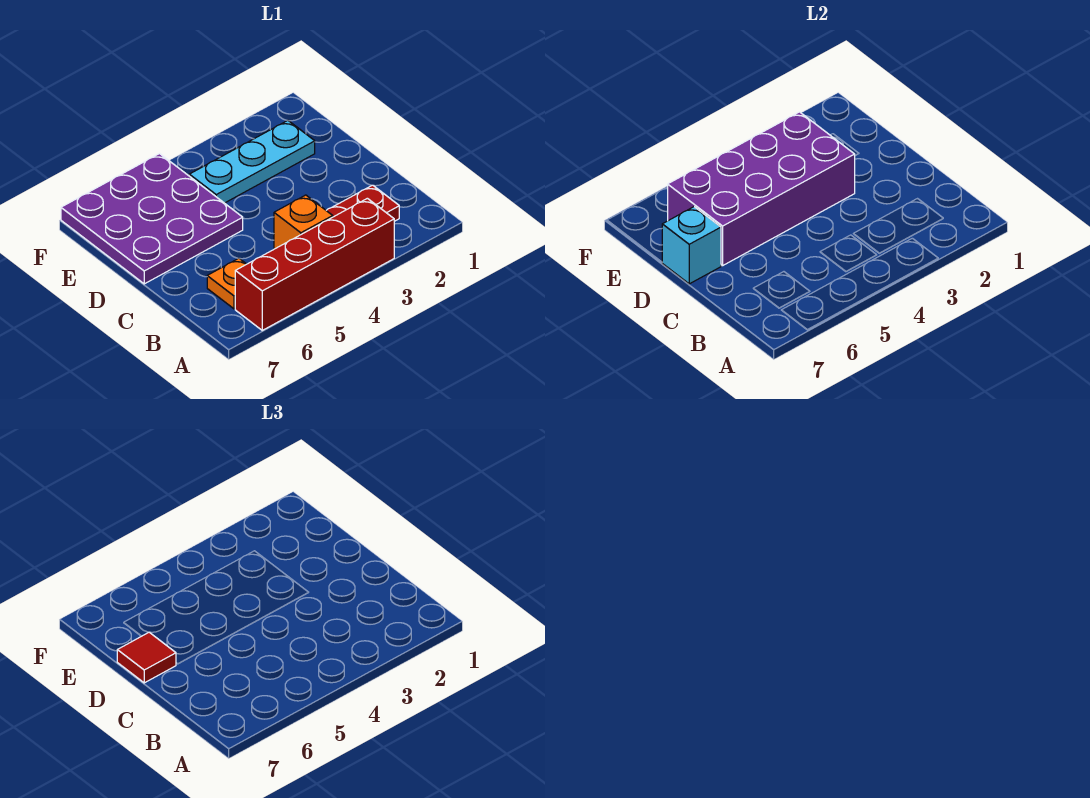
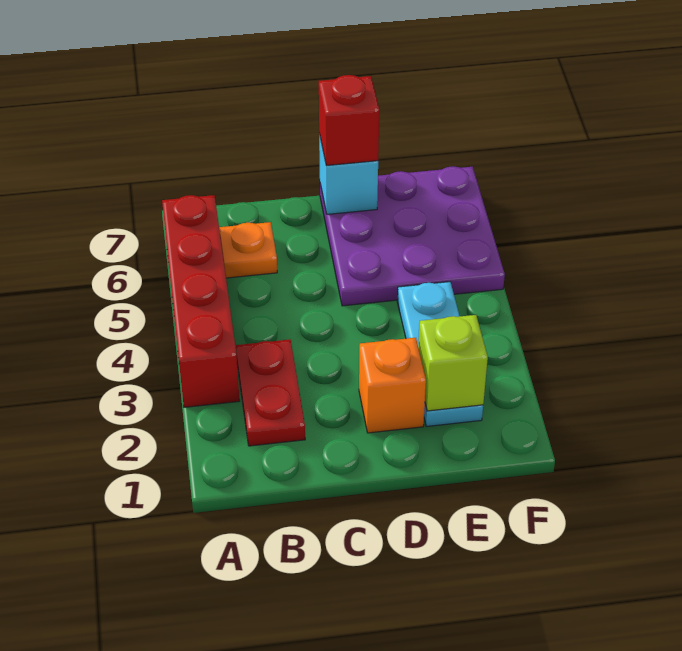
orange brick B4 level 1 -> orange brick D2 level 1
purple brick D3:E6 level 2 -> none
red tile D7 level 3 -> red brick D7 level 3
none -> lime brick E2 level 2

